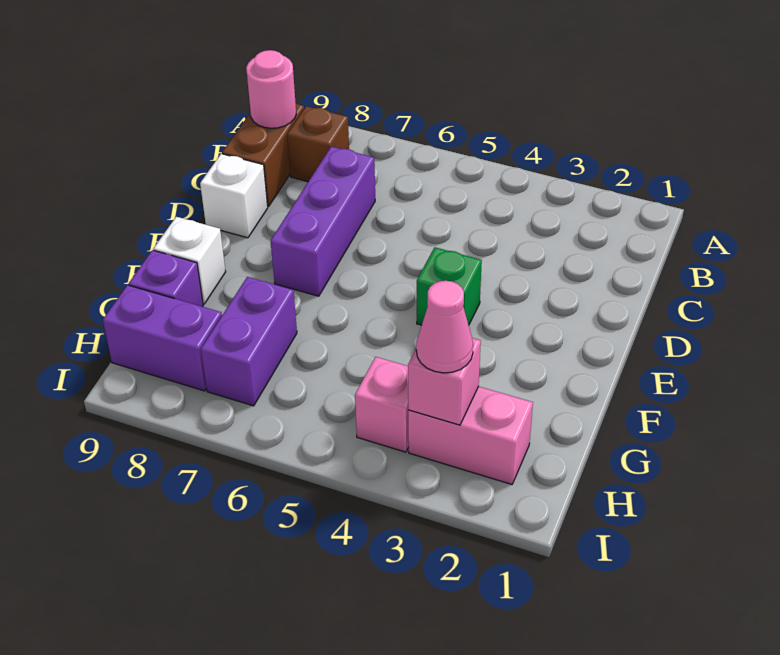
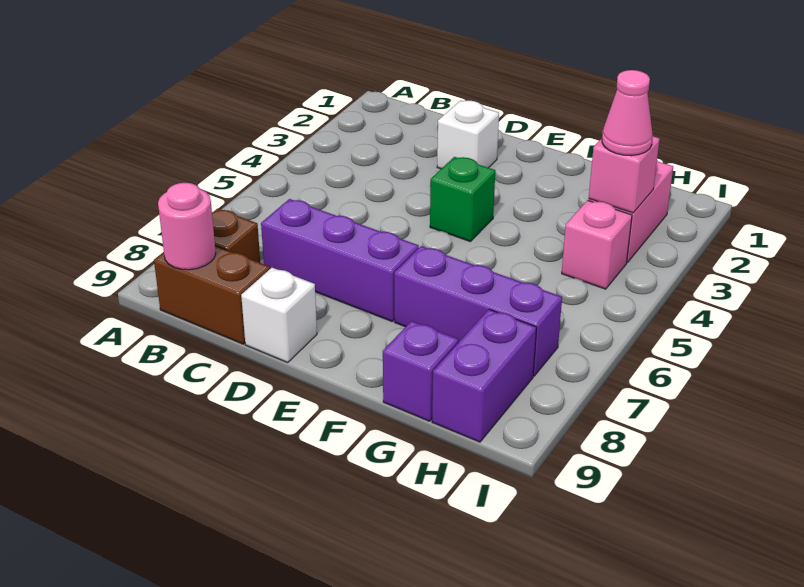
white brick F9 level 1 -> white brick D2 level 1
purple brick G7:H7 level 1 -> purple brick F7:H7 level 1

